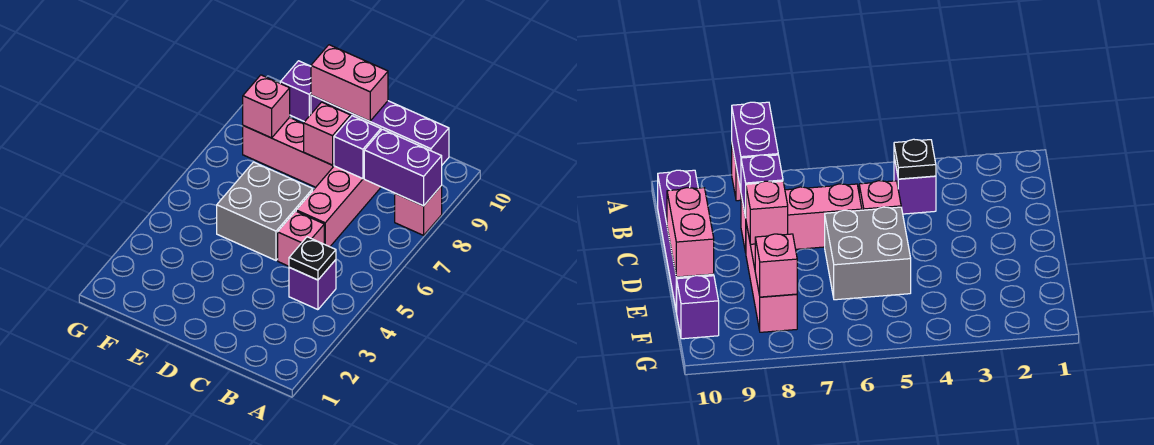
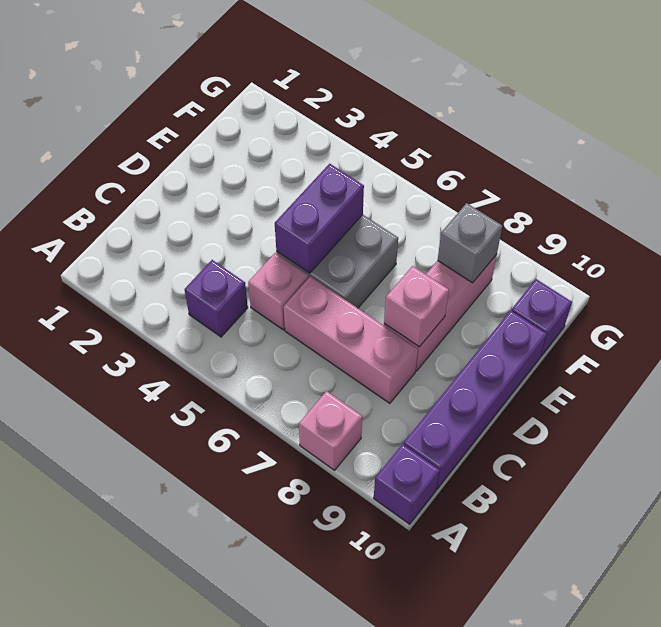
purple brick A8:B8 level 2 -> purple brick D5:E5 level 2
black plate B4 level 2 -> none
purple brick C8 level 2 -> purple brick A10 level 1
pink brick D10:E10 level 2 -> none
pink brick F8 level 2 -> grey brick F8 level 2

